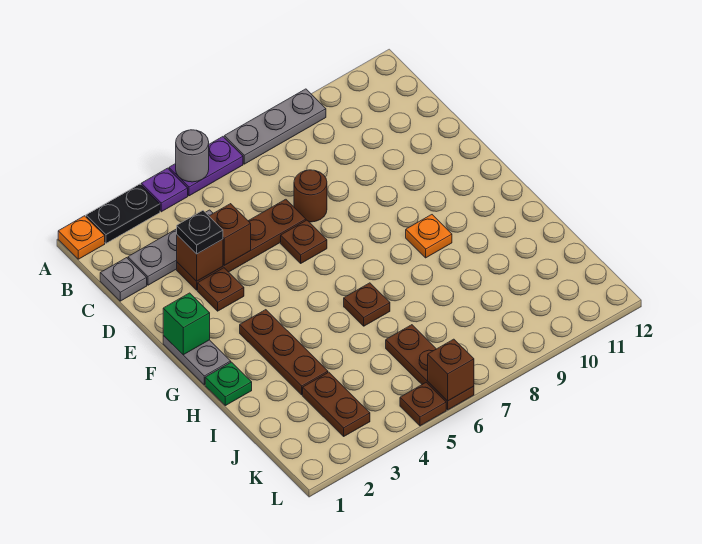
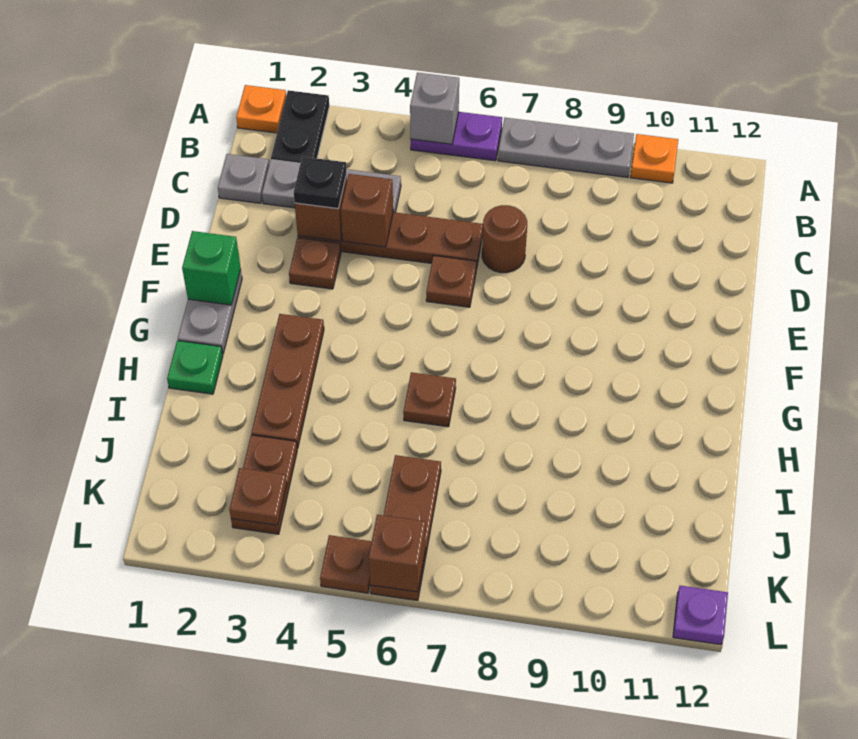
black plate A2:A3 level 1 -> black plate A2:B2 level 1
purple plate A4 level 1 -> purple plate L12 level 1
grey round brick A5 level 2 -> grey brick A5 level 2
orange plate G9 level 1 -> orange plate A10 level 1
none -> brown plate K3 level 2

